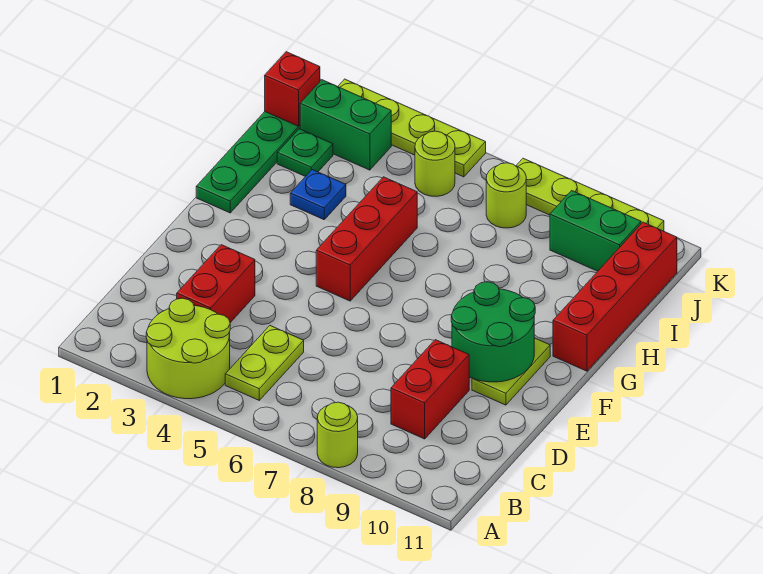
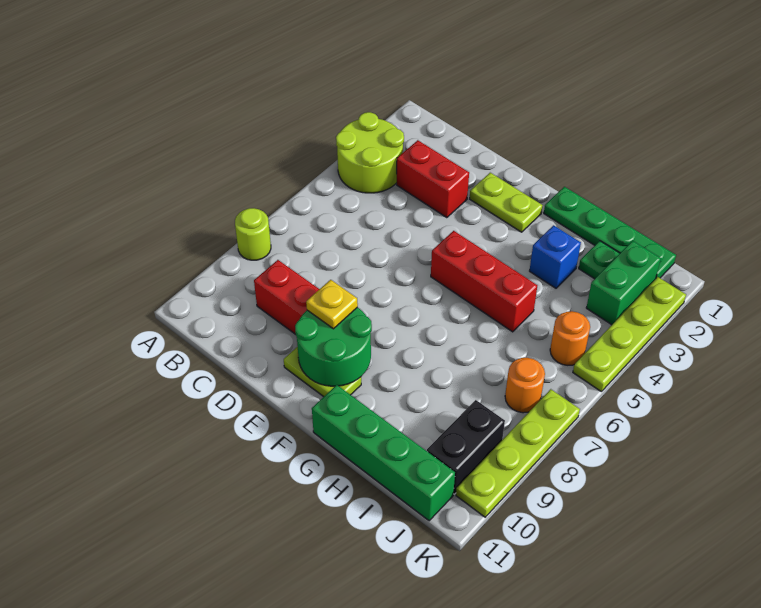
lime plate B5:C5 level 1 -> lime plate E2:F2 level 1
none -> yellow plate E9 level 3
red brick G11:J11 level 1 -> green brick G11:J11 level 1
blue plate H3 level 1 -> blue brick H3 level 1
red brick J1 level 2 -> none
lime round brick J5 level 1 -> orange round brick J5 level 1
lime round brick J7 level 1 -> orange round brick J7 level 1
green brick J9:J10 level 1 -> black brick J9:J10 level 1

